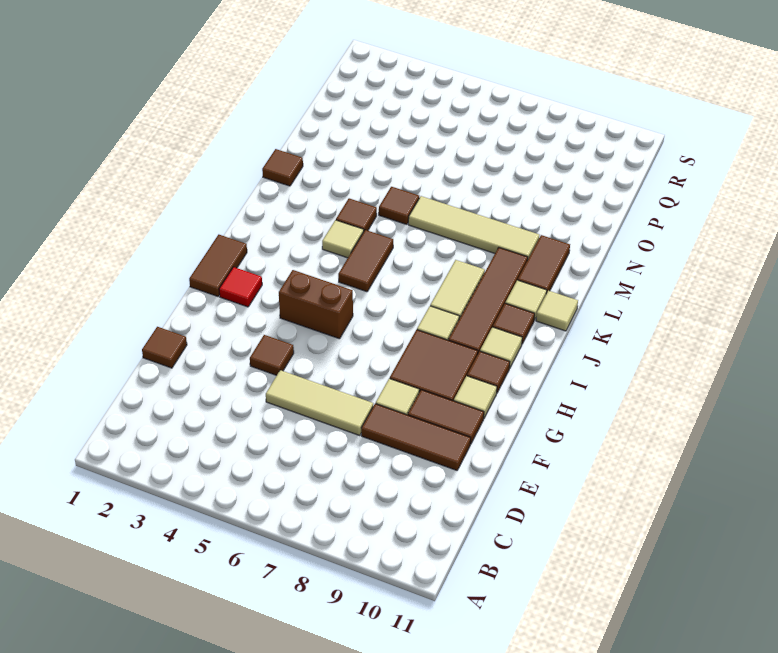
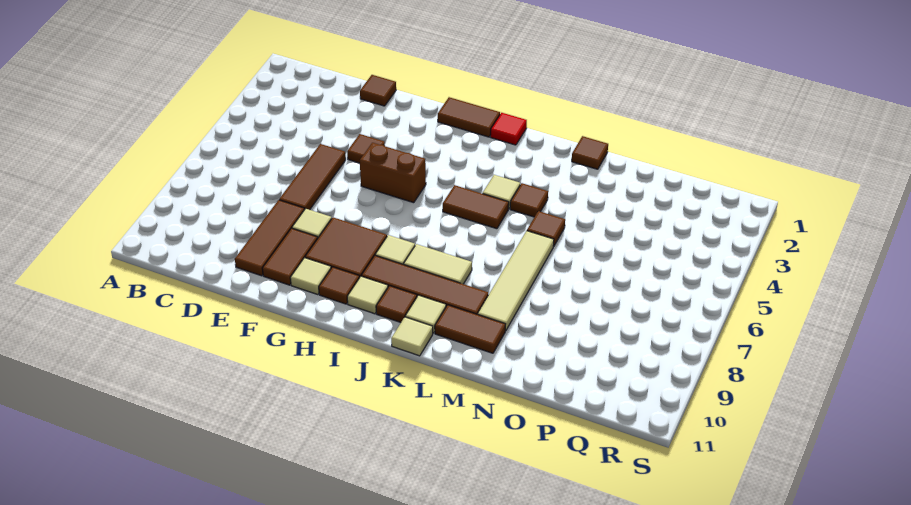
tan tile E5:E7 level 1 -> brown tile E5:E7 level 1
red tile H2 level 1 -> red tile J1 level 1
brown brick H4:H5 level 1 -> brown brick G5:H5 level 1

